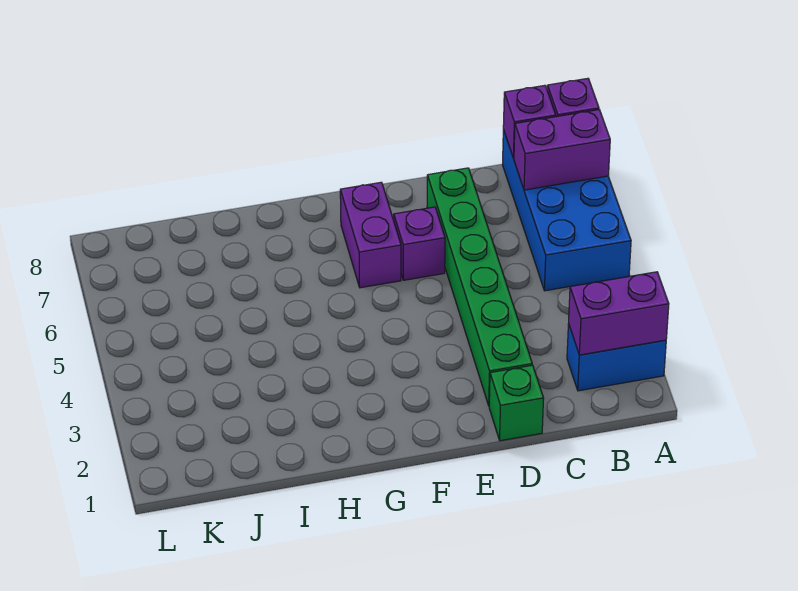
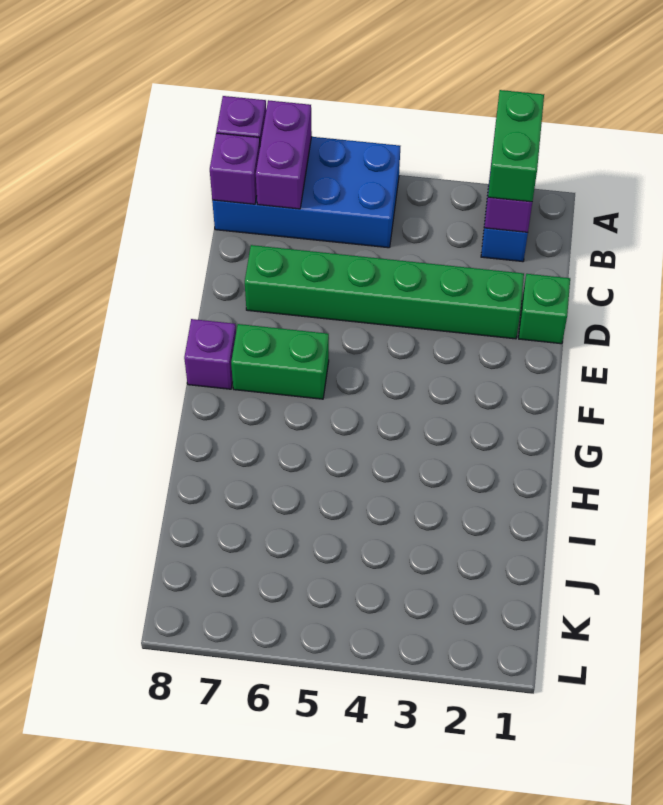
none -> green brick A2:B2 level 3
purple brick E6 level 1 -> purple brick F8 level 1
purple brick F6:F7 level 1 -> green brick F6:F7 level 1

